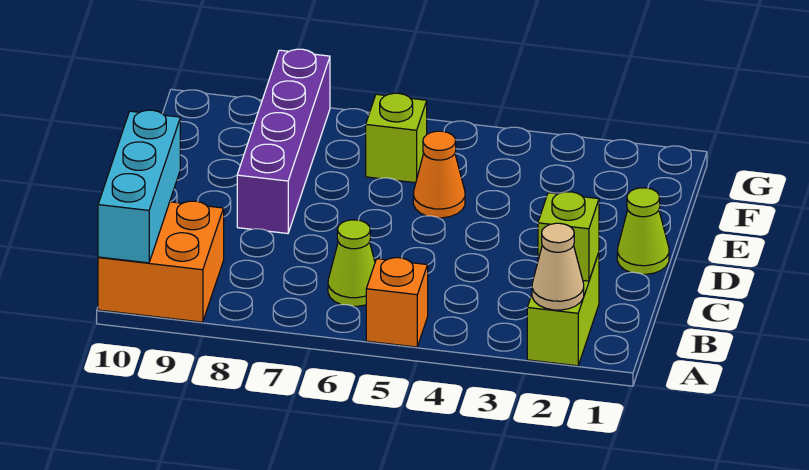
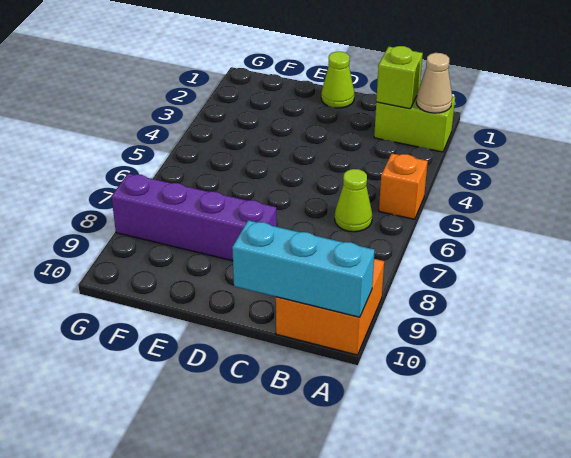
orange cone E5 level 1 -> none
lime brick F6 level 1 -> none

